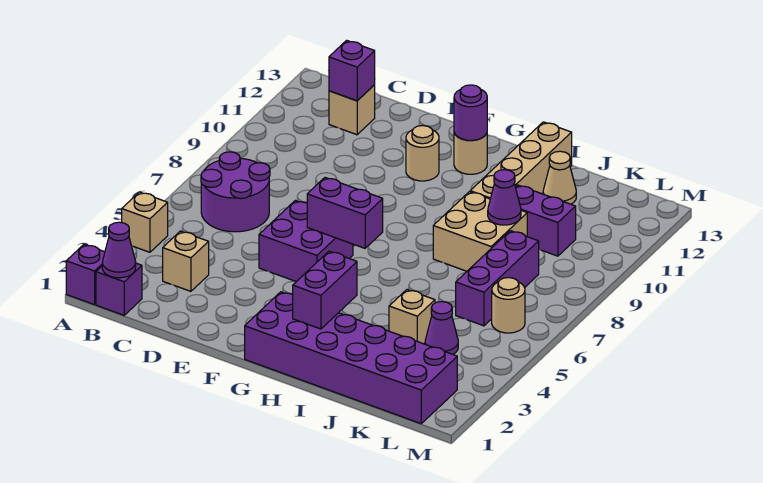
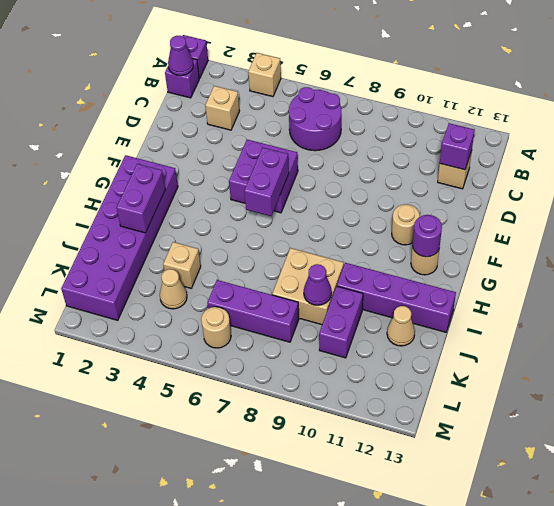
purple brick H2:H3 level 2 -> purple brick H2:I2 level 2
tan brick I10:I13 level 1 -> purple brick I10:I13 level 1
purple cone K4 level 1 -> tan cone K4 level 1

